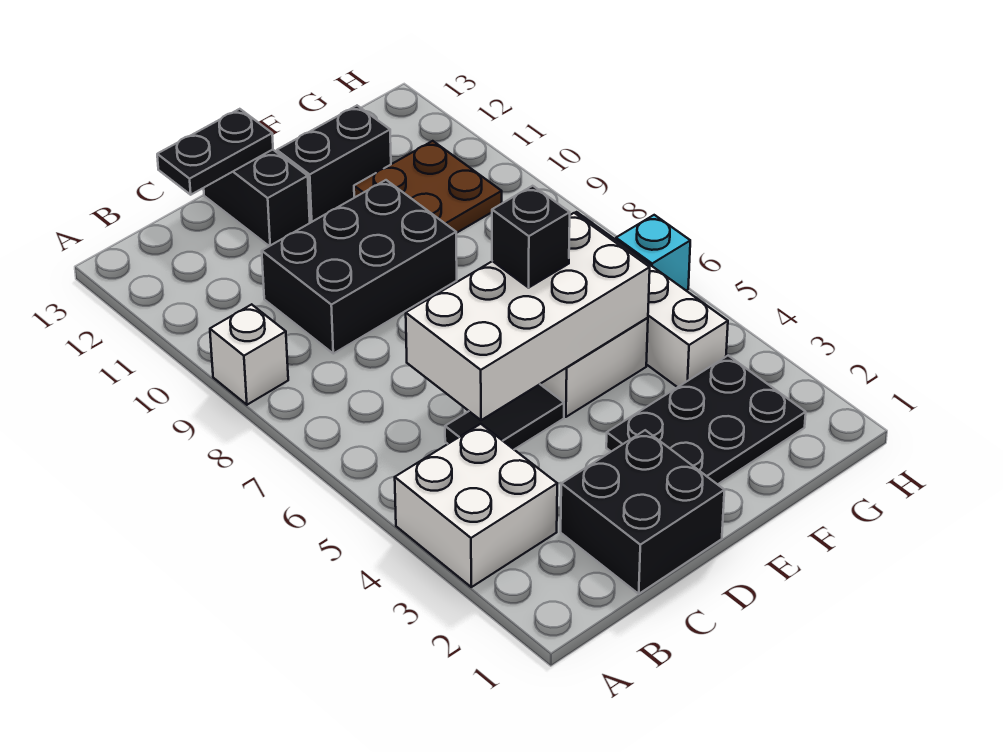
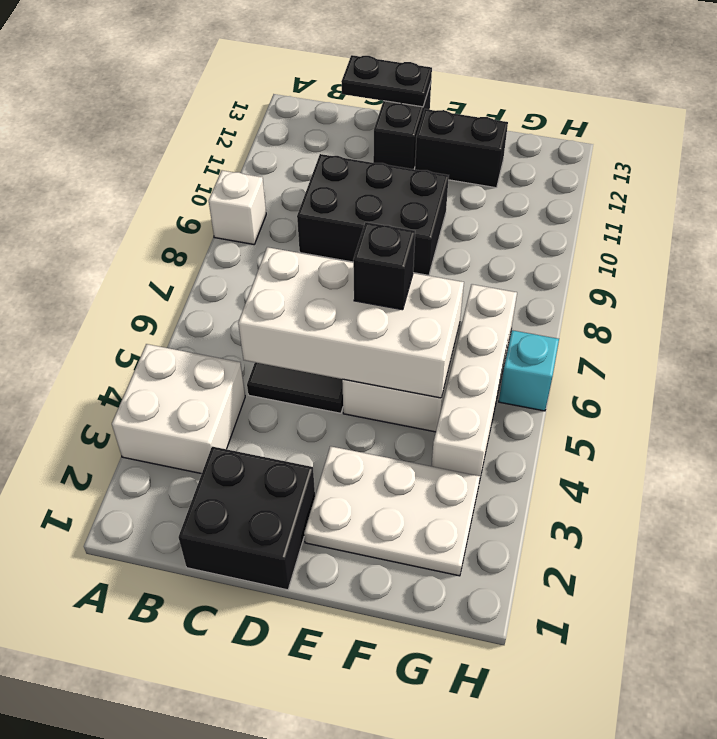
black plate E2:G3 level 1 -> white plate E2:G3 level 1
brown plate F10:G11 level 1 -> none

